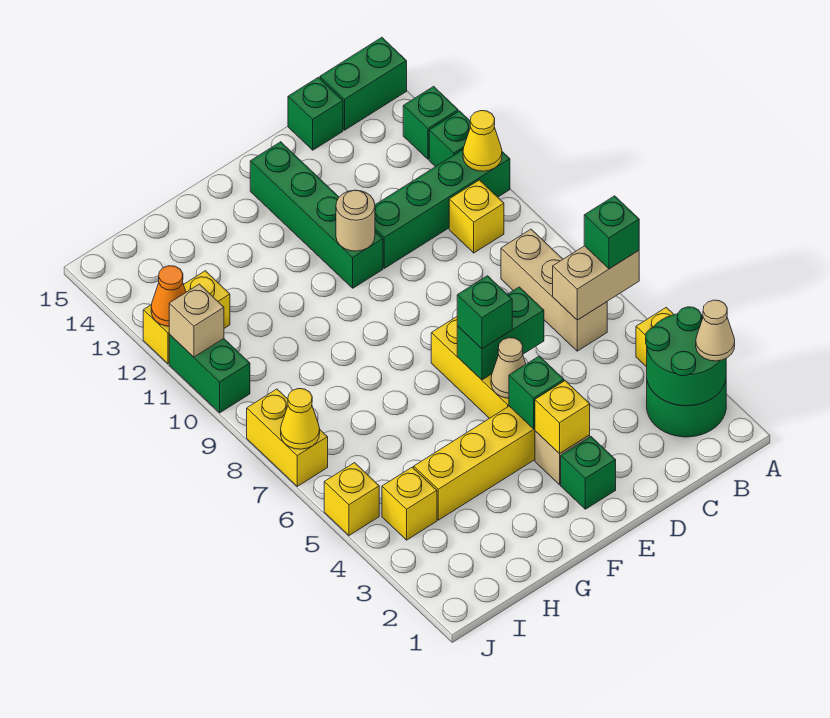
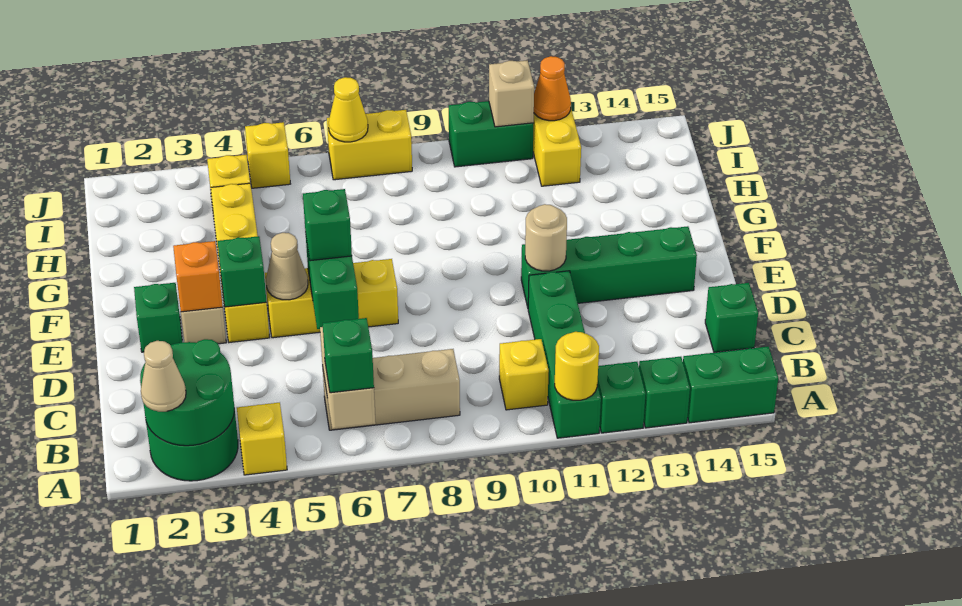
yellow cone A11 level 2 -> yellow round brick A11 level 2
green brick A15:B15 level 1 -> green brick A14:A15 level 1
yellow brick E3 level 2 -> orange brick E3 level 2

